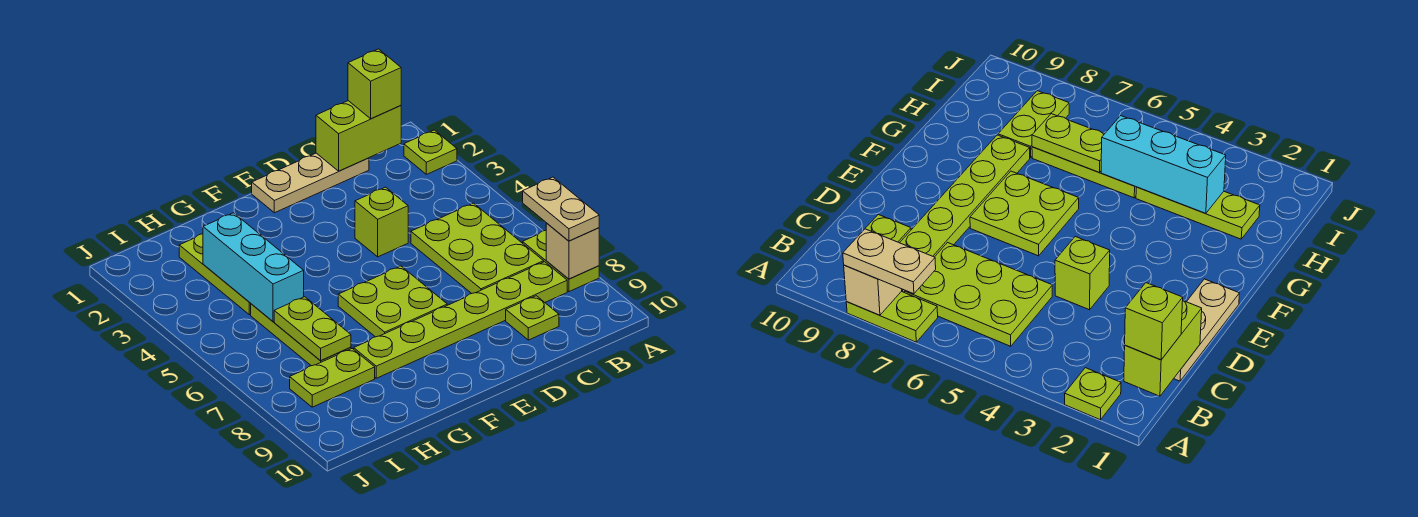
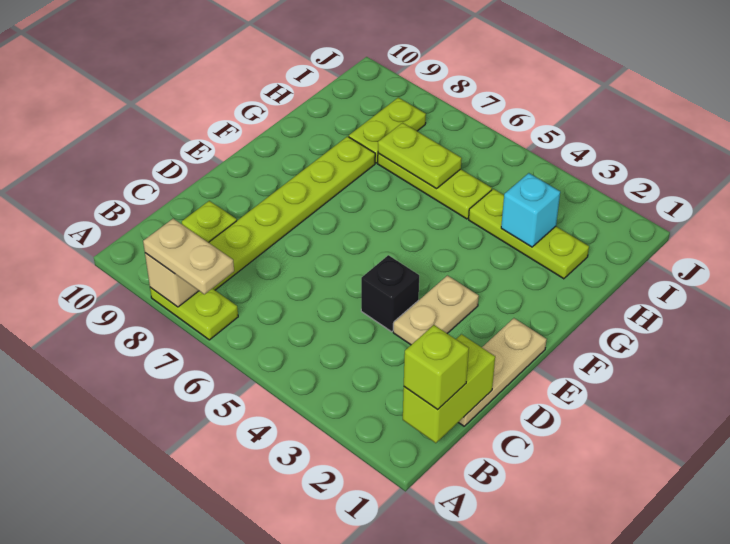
lime plate A2 level 1 -> none
lime plate B5:C7 level 1 -> none
none -> tan plate D3:E3 level 1
lime brick D4 level 1 -> black brick D4 level 1
lime plate E6:F7 level 1 -> none
cyan brick H3:H5 level 2 -> cyan brick H3 level 2

